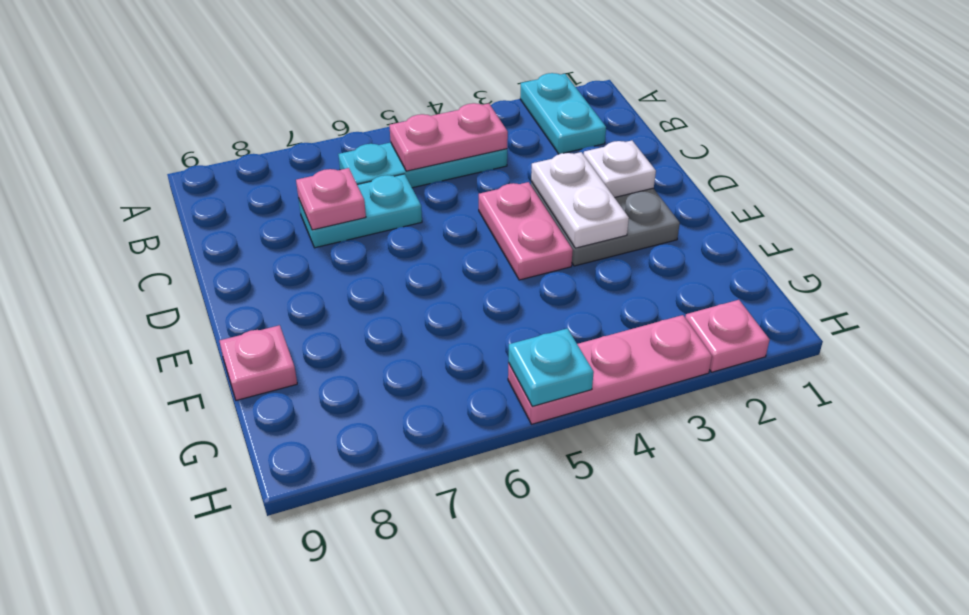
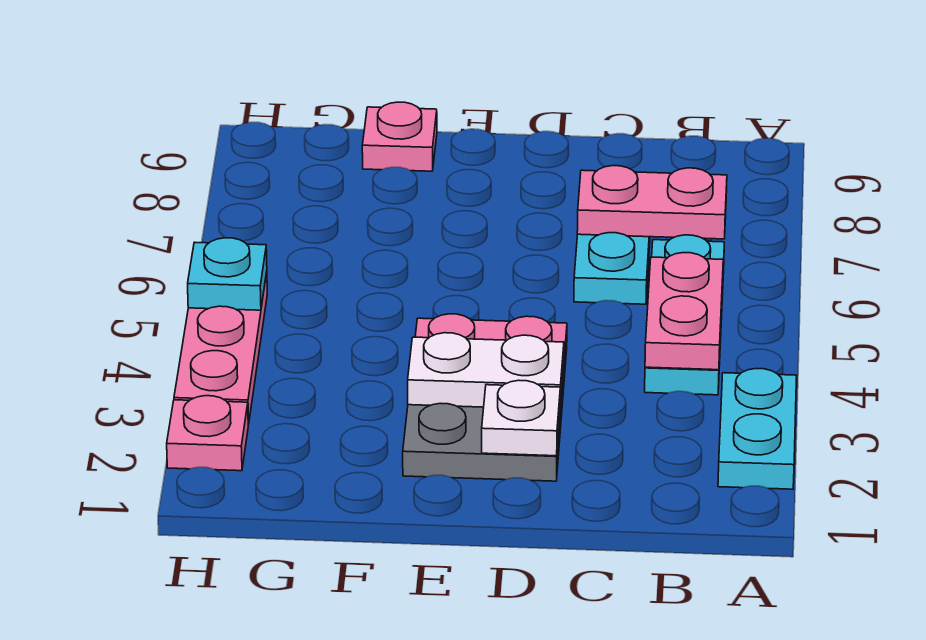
cyan plate A2:B2 level 1 -> cyan plate A2:A3 level 1
pink plate C7 level 2 -> pink plate B7:C7 level 2

